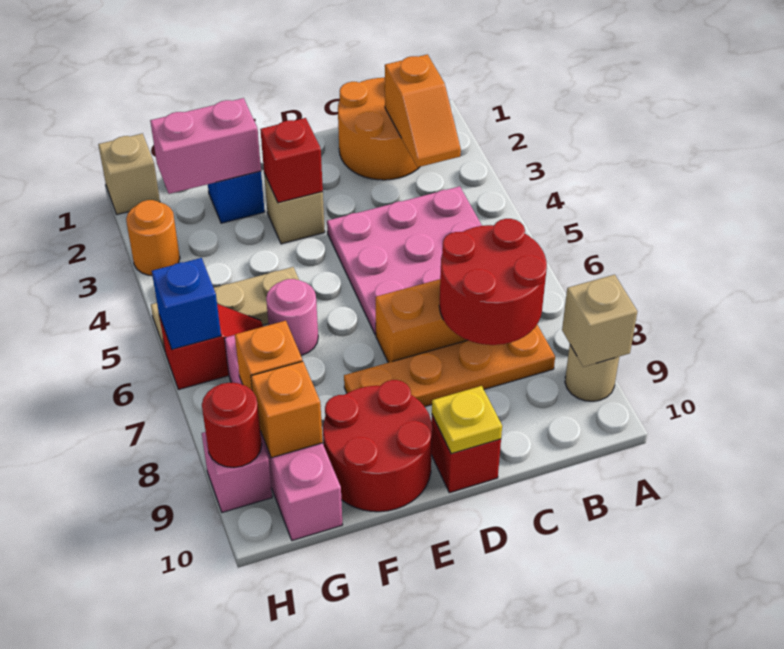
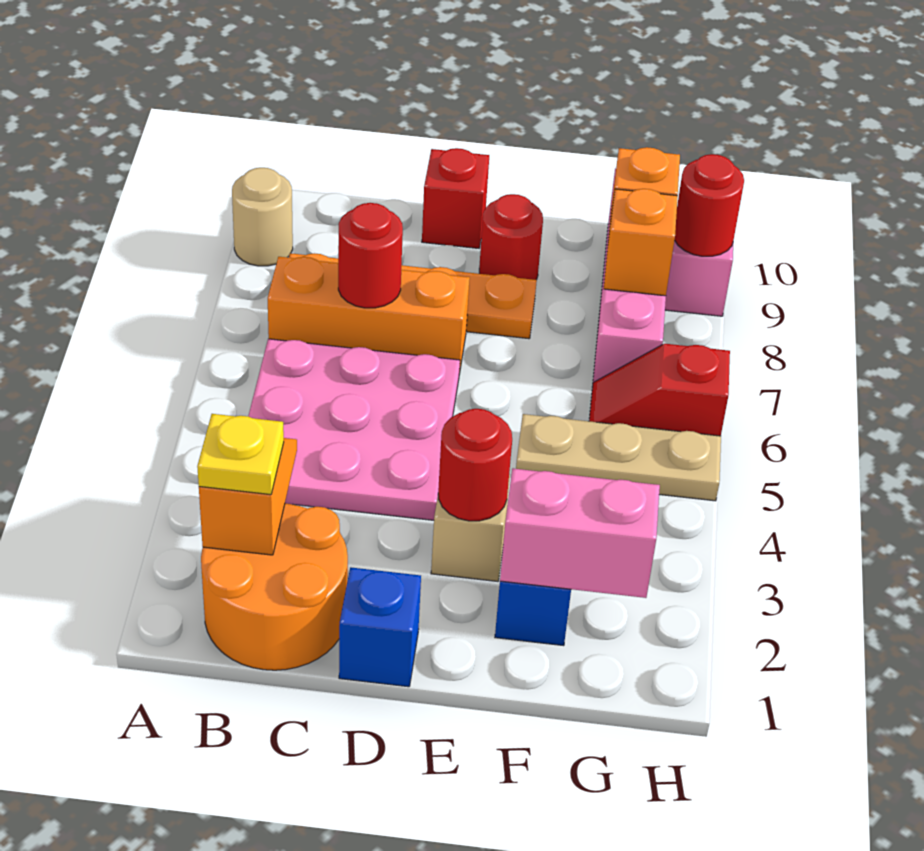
tan brick A9 level 2 -> none
red round brick B7:C8 level 2 -> red round brick C7 level 2
yellow plate D10 level 2 -> yellow plate B2 level 3
red brick E3 level 2 -> red round brick E3 level 2
red round brick E9:F10 level 1 -> red round brick E9 level 1
pink round brick F6 level 1 -> none
tan brick H1 level 1 -> none
orange round brick H3 level 1 -> none
blue brick H6 level 2 -> blue brick D1 level 1

